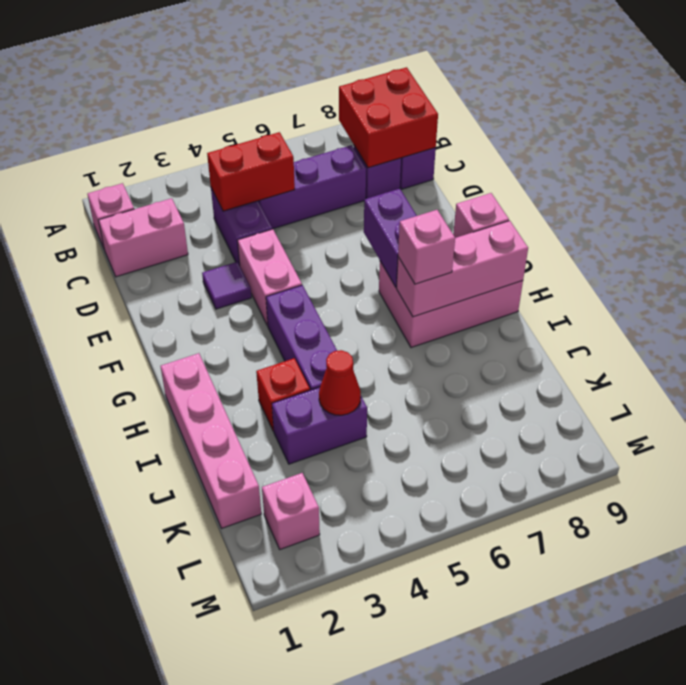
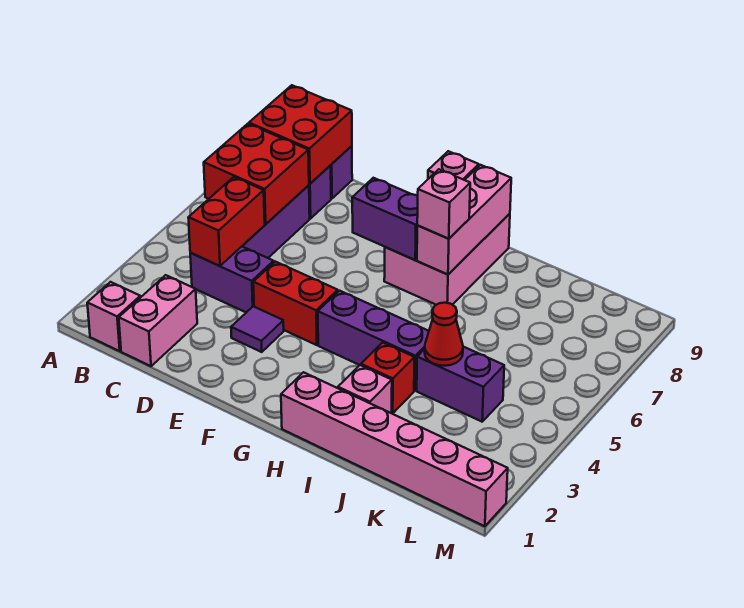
none -> red brick B6:C7 level 2
pink brick E4:F4 level 1 -> red brick E4:F4 level 1
pink brick H1:K1 level 1 -> pink brick H1:M1 level 1
purple brick J3:J4 level 1 -> purple brick J4:K4 level 1
pink brick L2 level 1 -> pink brick I2 level 1

